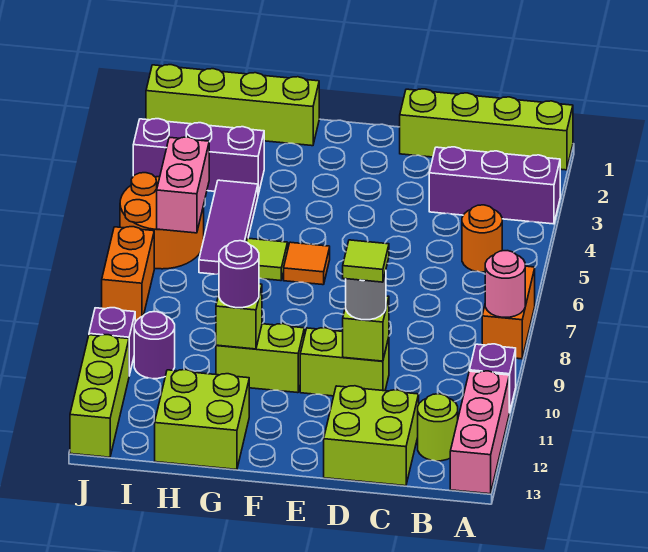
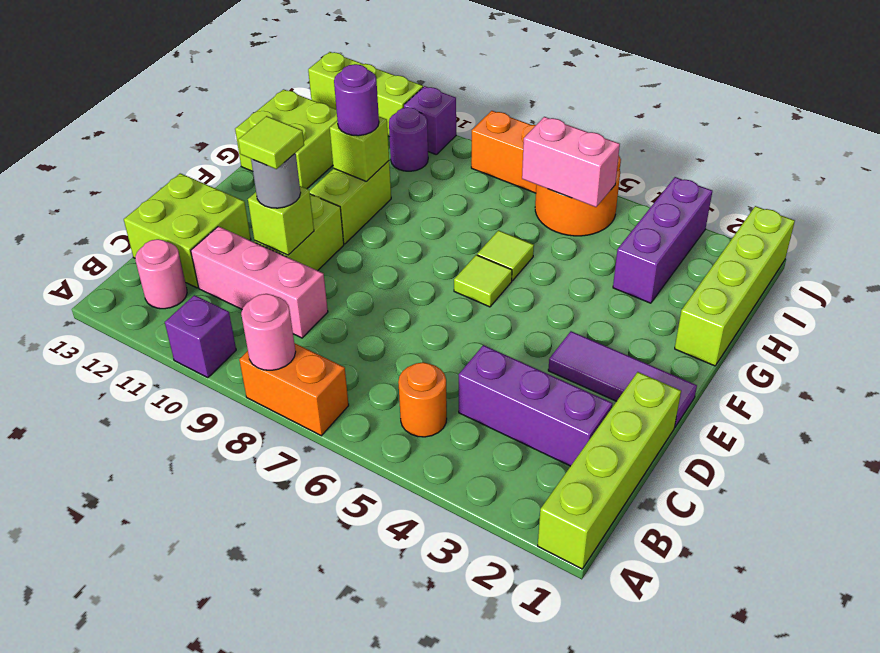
purple brick A3:C3 level 1 -> purple brick C2:C4 level 1
pink brick A11:A13 level 1 -> pink brick C9:C11 level 1
lime round brick B12 level 1 -> pink round brick B12 level 1
orange tile F6 level 1 -> lime tile F6 level 1
purple tile H4:H6 level 1 -> purple tile E1:E3 level 1

